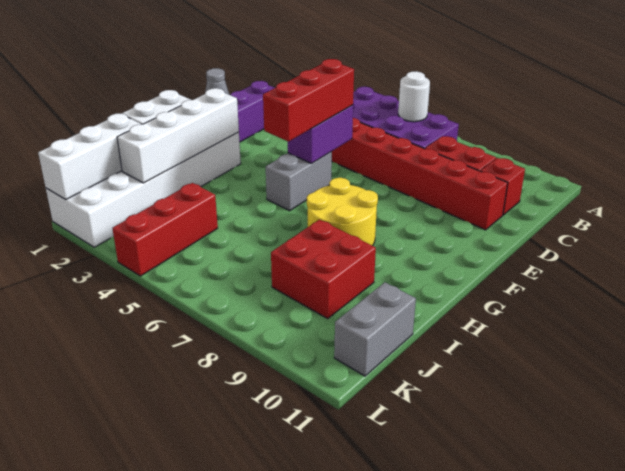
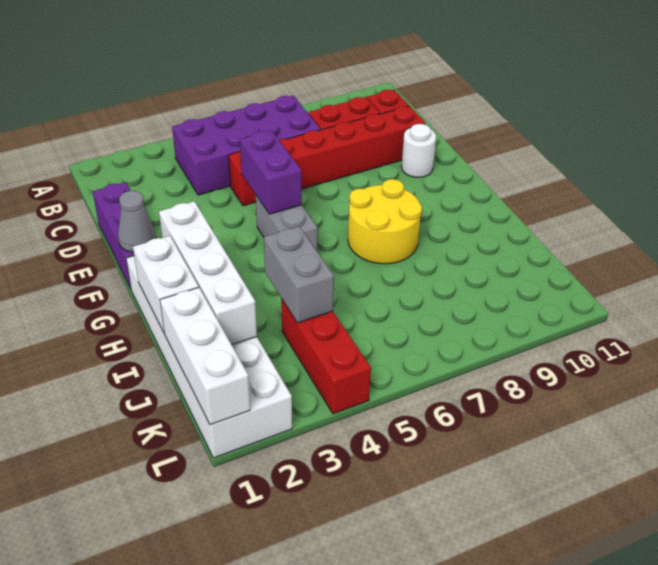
white round brick B6 level 2 -> white round brick E10 level 1
red brick E5:G5 level 3 -> none
red brick I8:J9 level 1 -> none
grey brick J11:K11 level 1 -> grey brick I4:J4 level 2

